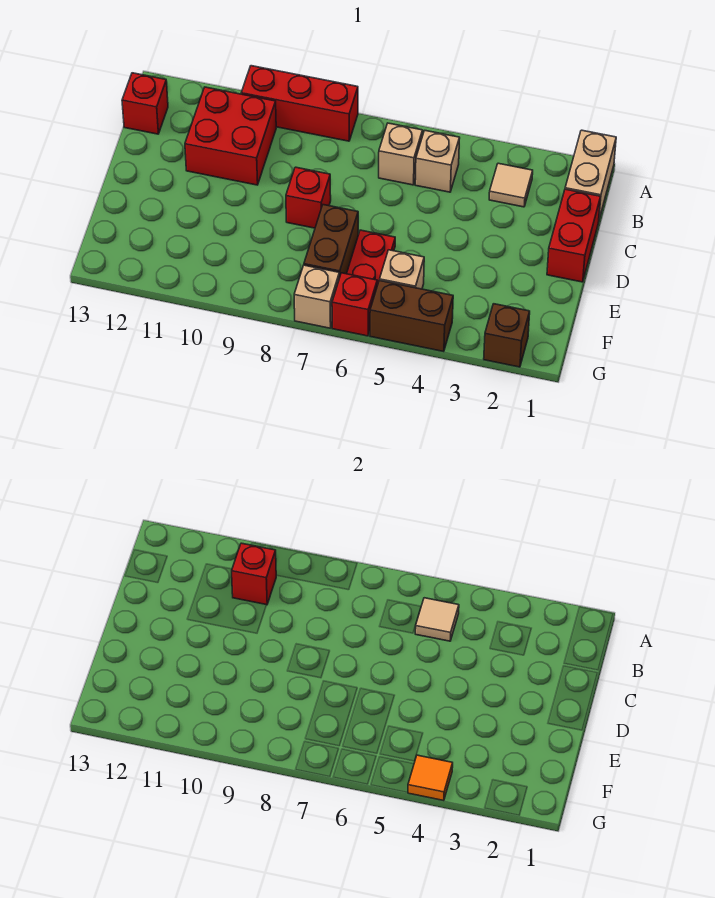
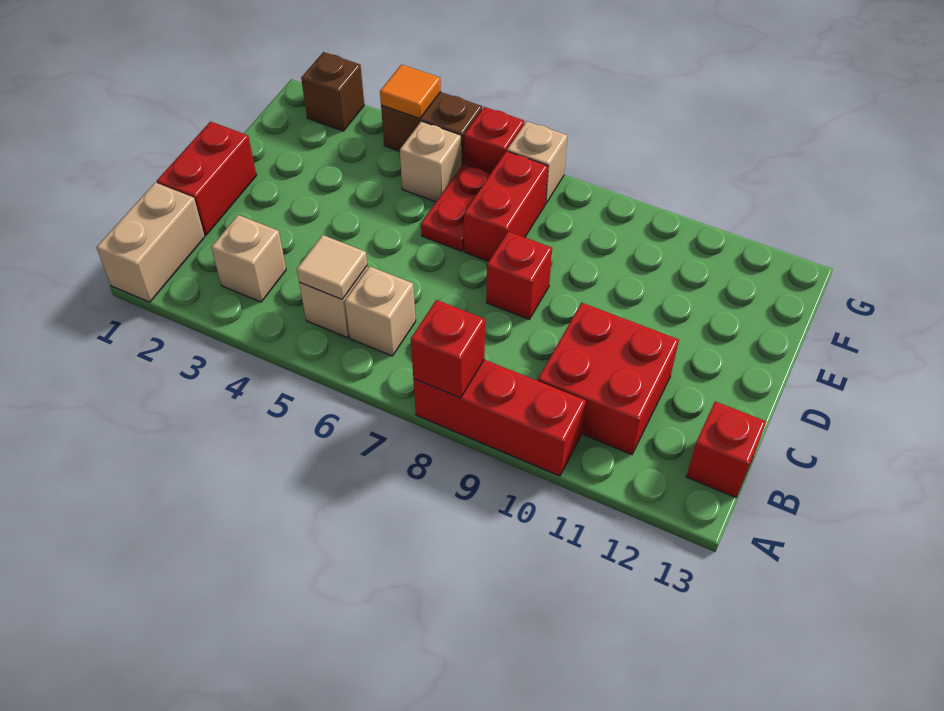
tan tile B3 level 1 -> tan brick B3 level 1
red brick B10 level 2 -> red brick A8 level 2
brown brick E7:F7 level 1 -> red brick E7:F7 level 1

